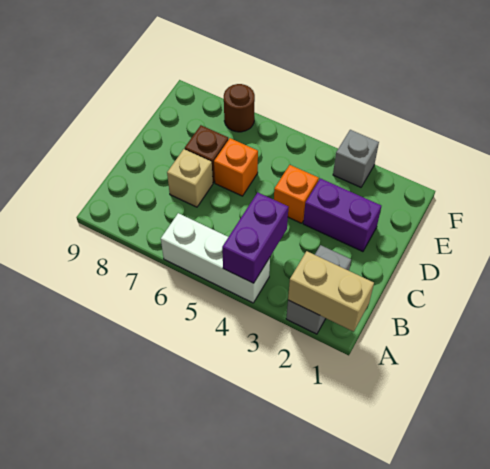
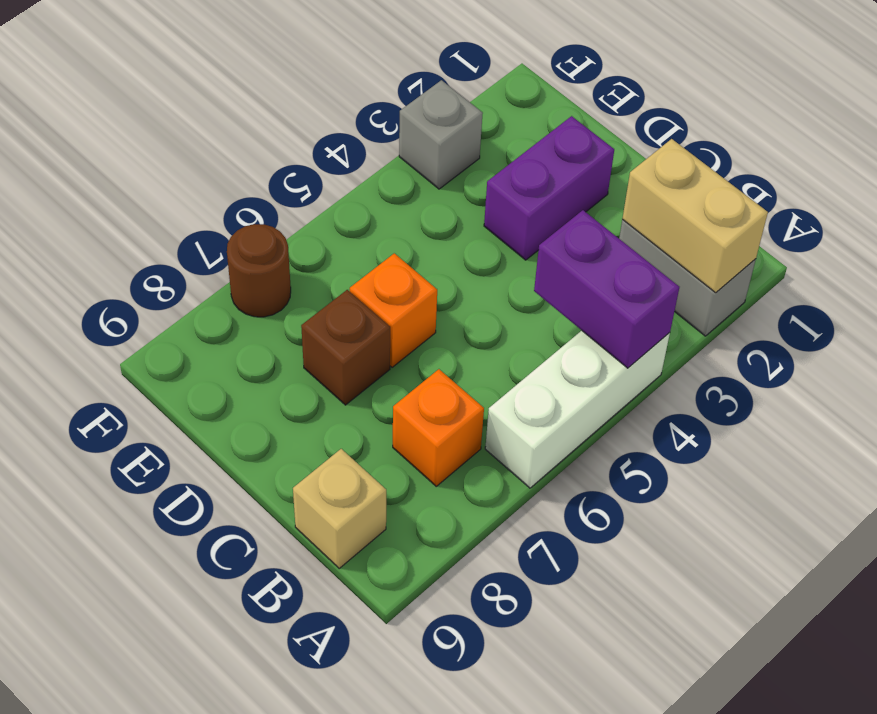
tan brick A1:A2 level 2 -> tan brick A2:B2 level 2
tan brick C7 level 1 -> tan brick B9 level 1
orange brick D4 level 1 -> orange brick B7 level 1

